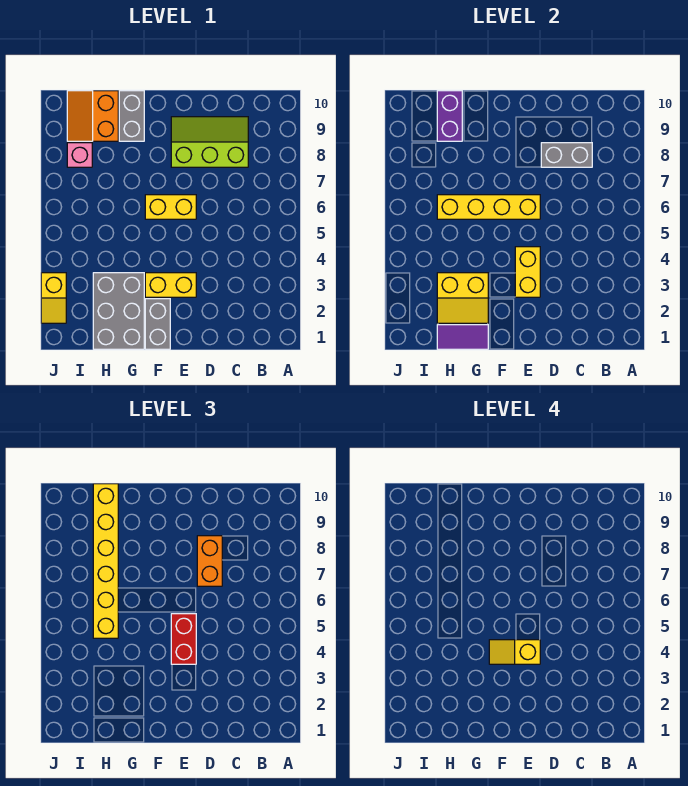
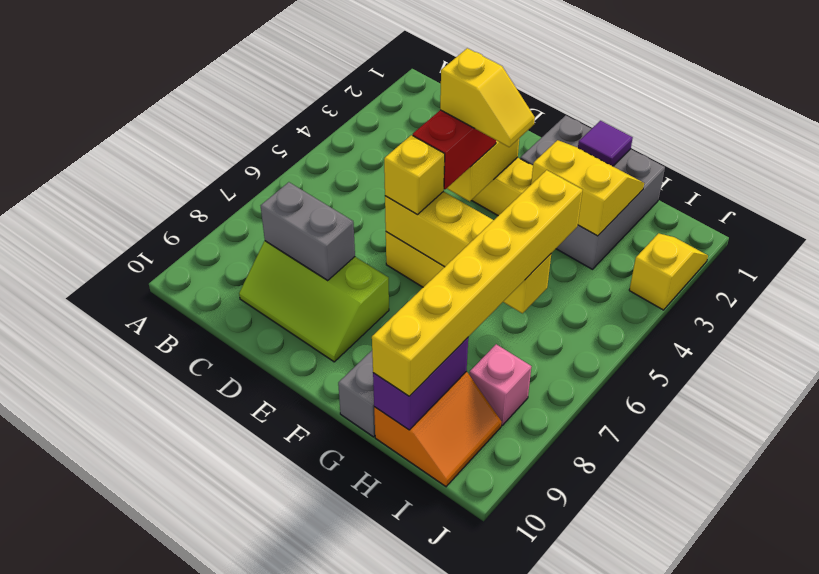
orange brick D7:D8 level 3 -> none
none -> yellow brick E6 level 3
purple tile G1:H1 level 2 -> purple tile G1 level 2

